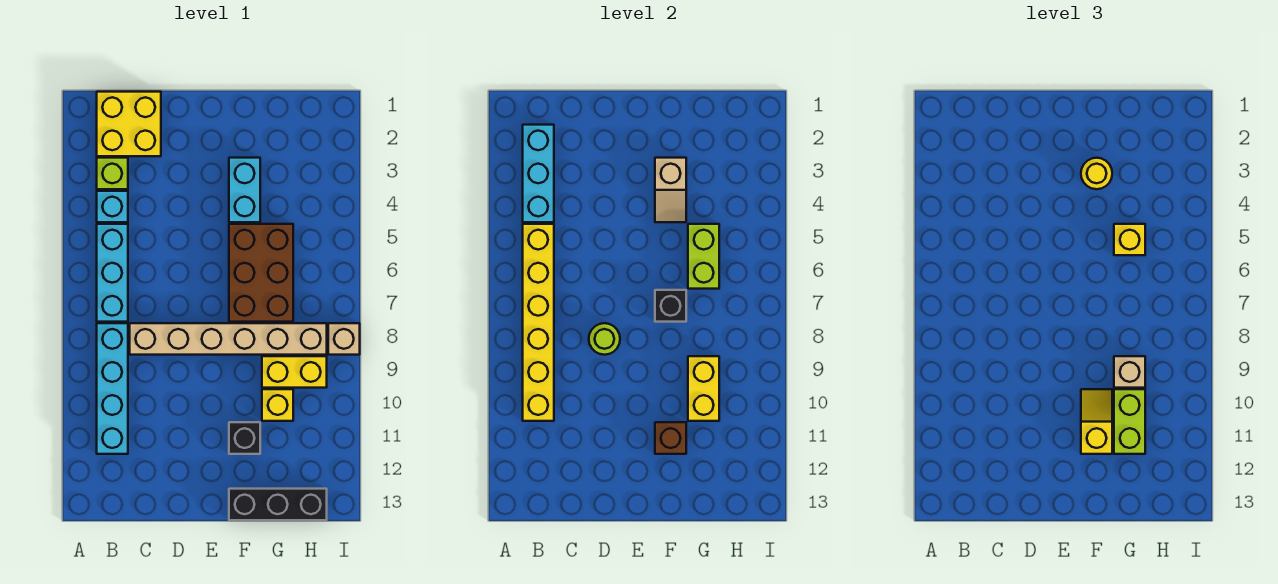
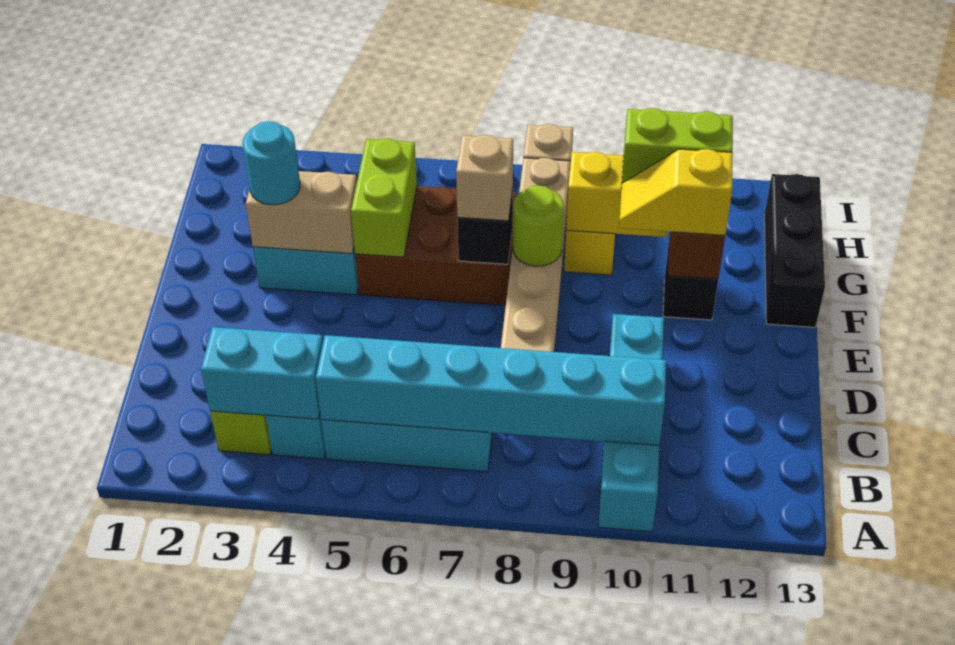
yellow brick B1:C2 level 1 -> none
cyan brick B2:B4 level 2 -> cyan brick B3:B4 level 2
yellow brick B5:B10 level 2 -> cyan brick B5:B10 level 2
cyan brick B8:B11 level 1 -> cyan brick A10:D10 level 1
lime round brick D8 level 2 -> lime round brick F8 level 2
tan slope F3:F4 level 2 top 3 -> tan brick F3:F4 level 2
yellow round brick F3 level 3 -> cyan round brick F3 level 3
lime brick G5:G6 level 2 -> lime brick F5:G5 level 2
yellow brick G5 level 3 -> none
tan brick G9 level 3 -> tan brick F7 level 3
yellow brick G10 level 1 -> none

